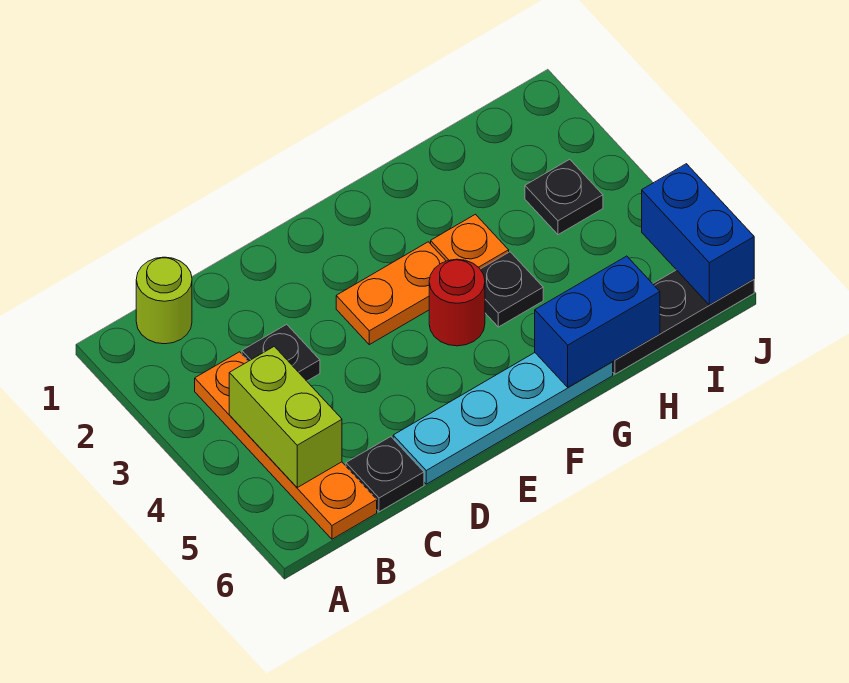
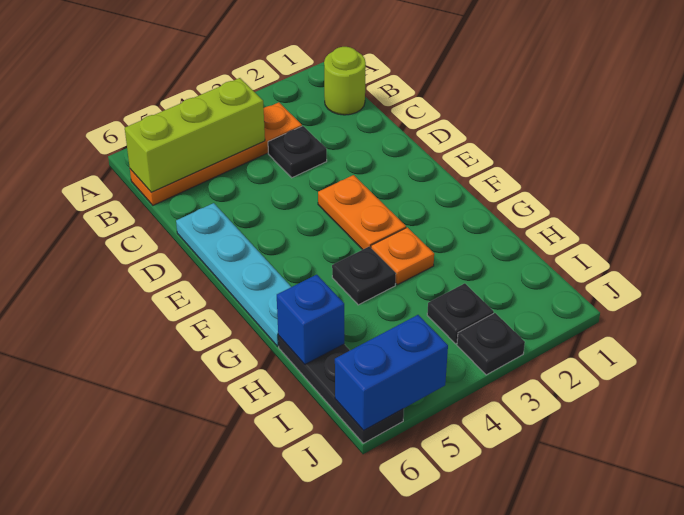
lime brick B4:B5 level 2 -> lime brick B4:B6 level 2
black plate C6 level 1 -> black plate J3 level 1
red round brick F4 level 1 -> none
blue brick G6:H6 level 2 -> blue brick H6 level 2

